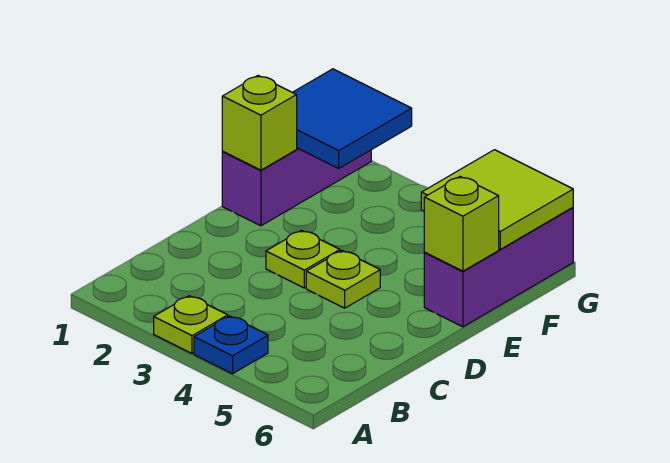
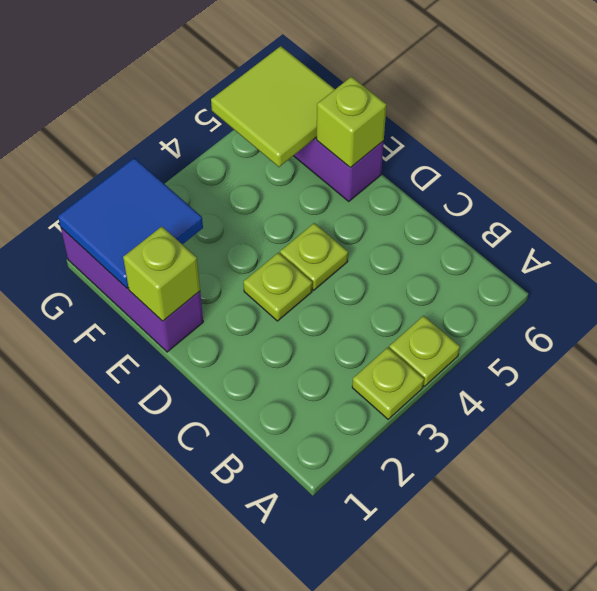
blue plate A4 level 1 -> lime plate A4 level 1

